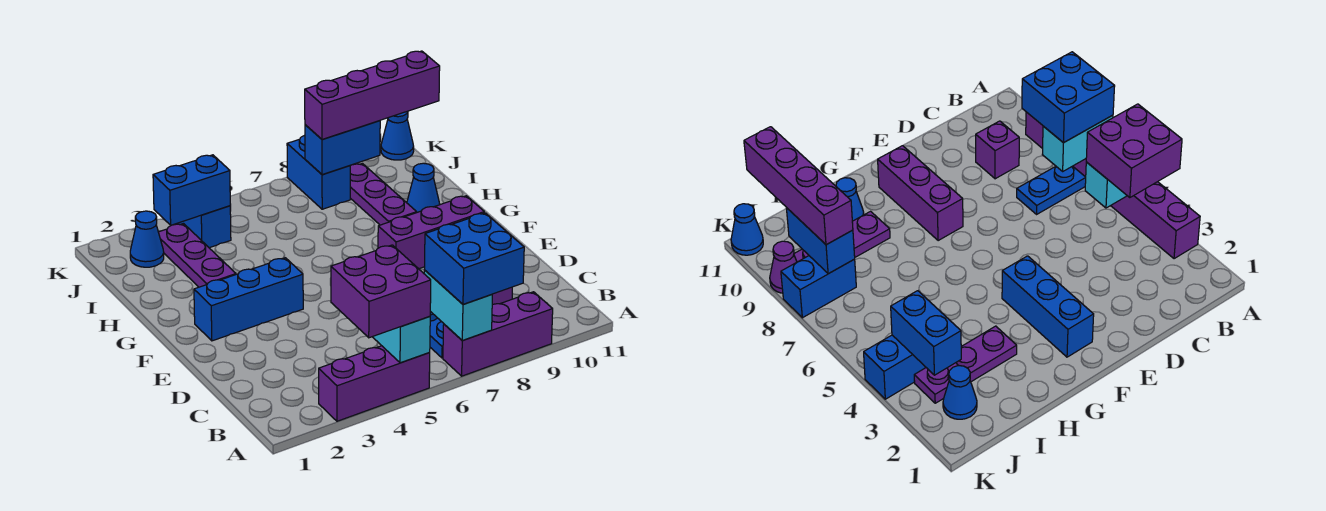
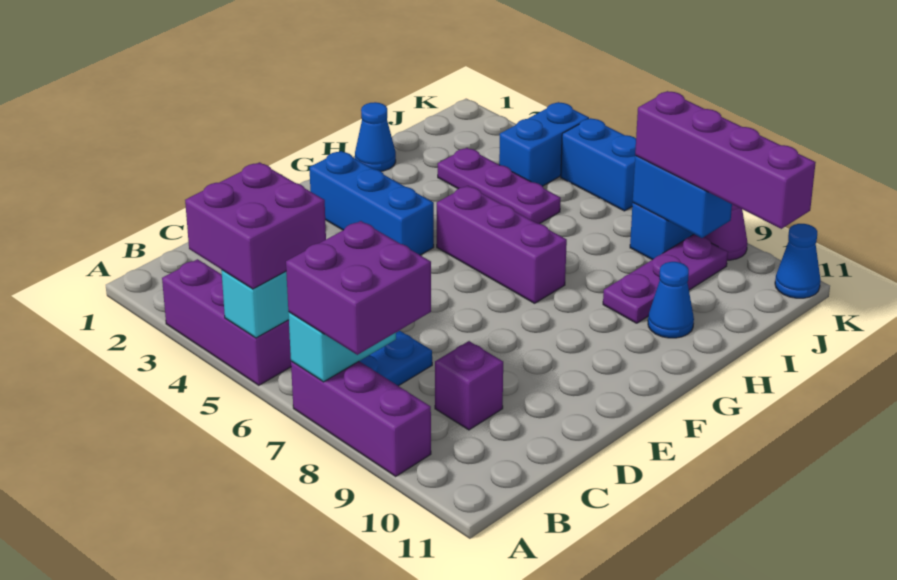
blue brick A7:B8 level 3 -> purple brick A7:B8 level 3
purple brick F8:F10 level 1 -> purple brick G5:G7 level 1
purple plate H3:J3 level 1 -> purple plate I3:I5 level 1
blue cone J2 level 1 -> blue cone H1 level 1
blue brick J3:J4 level 2 -> blue brick K5:K6 level 1

